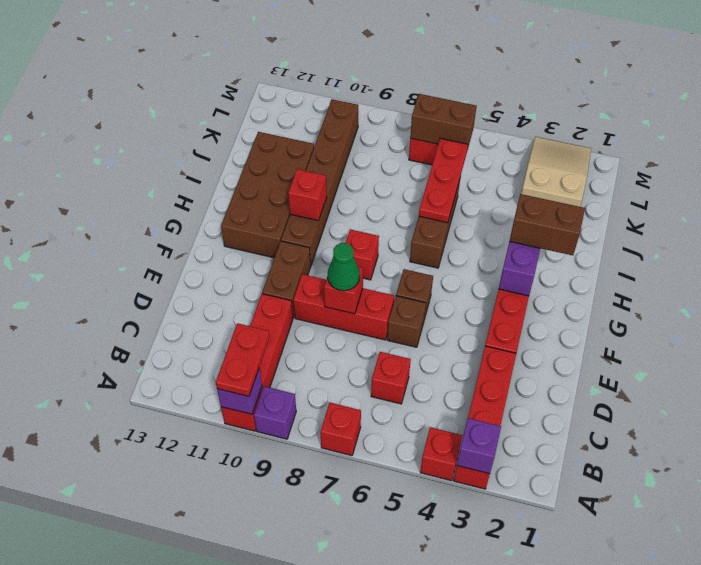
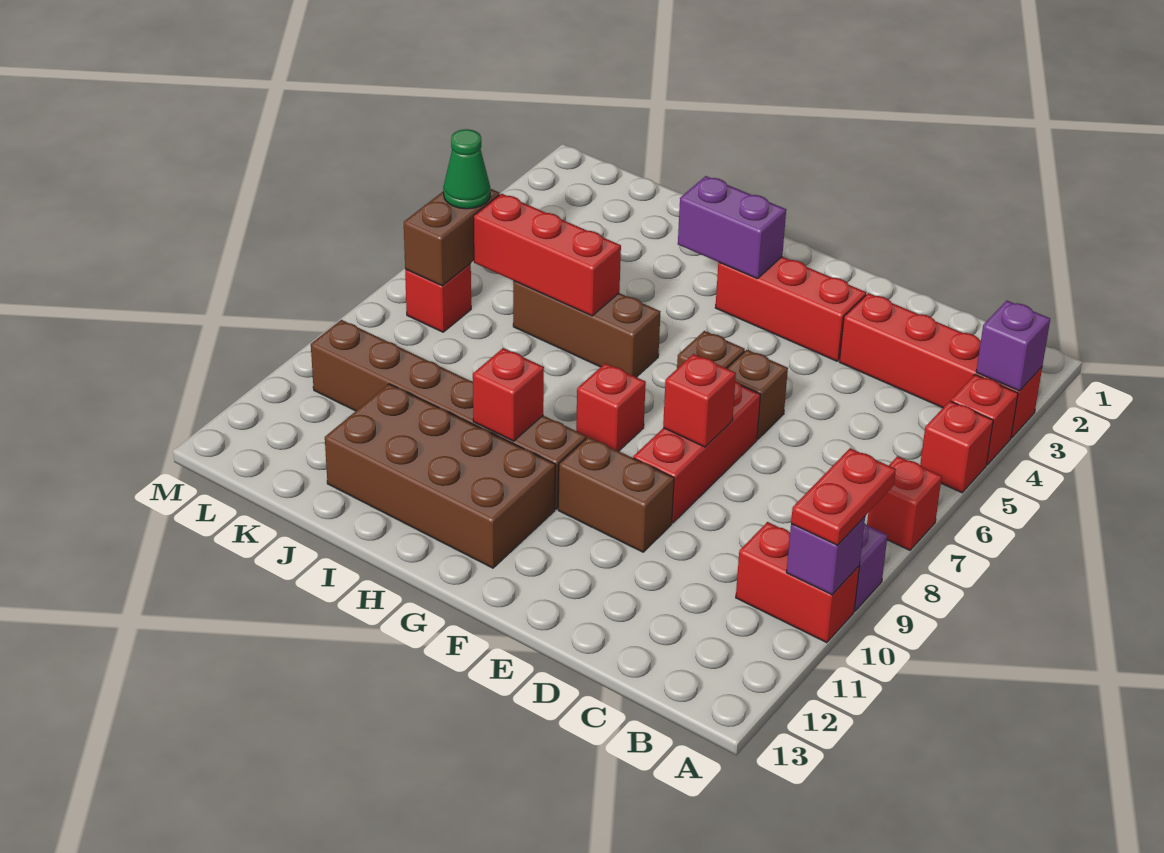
red brick A10:D10 level 1 -> red brick A10:B10 level 1
red plate A10:B10 level 3 -> red plate A9:A10 level 3
red brick C6 level 1 -> red brick A5 level 1
green cone E8 level 3 -> green cone L6 level 3
brown brick H2:H3 level 3 -> none
red plate I6:K6 level 2 -> red brick I6:K6 level 2
tan slope K2:M3 level 1 top K -> none

